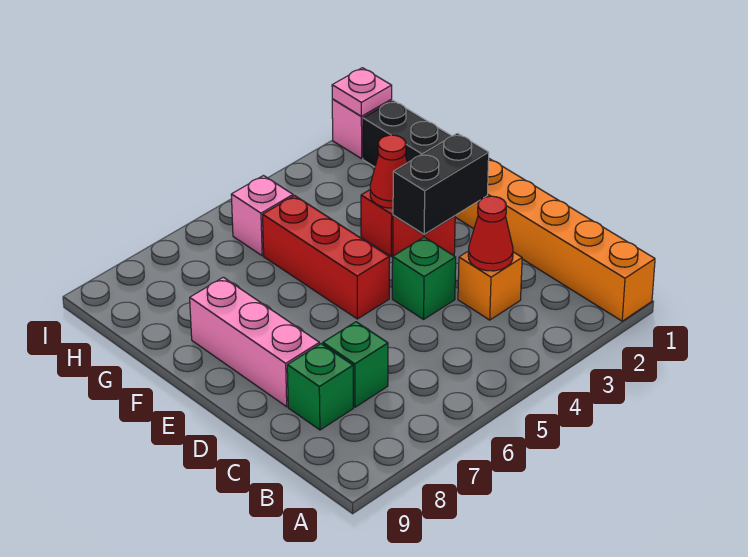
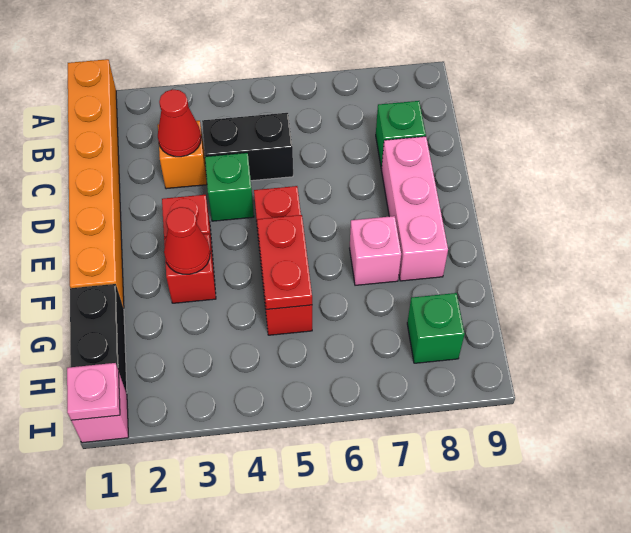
green brick C7 level 1 -> green brick H8 level 1
black brick E2:E3 level 2 -> black brick C4:C5 level 1
none -> red plate F5:G5 level 2
pink brick H5 level 1 -> pink brick F7 level 1

